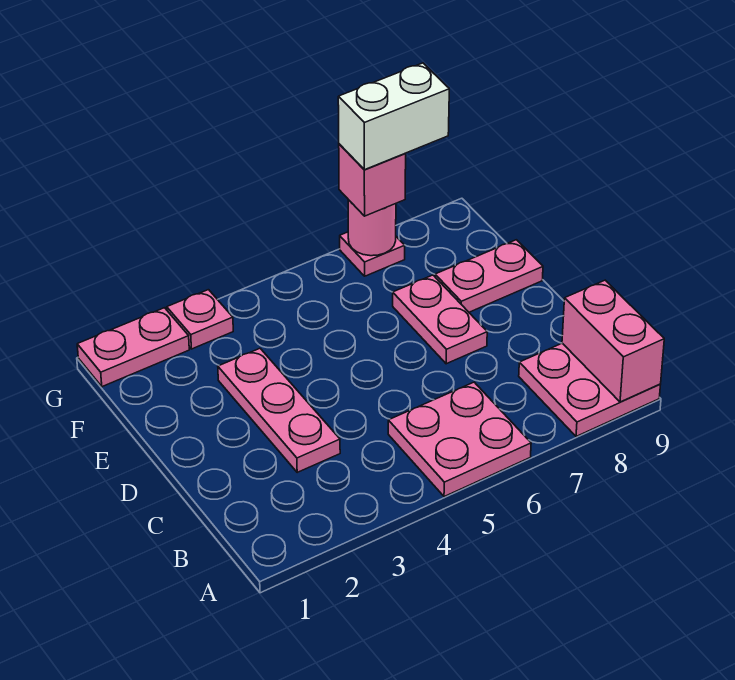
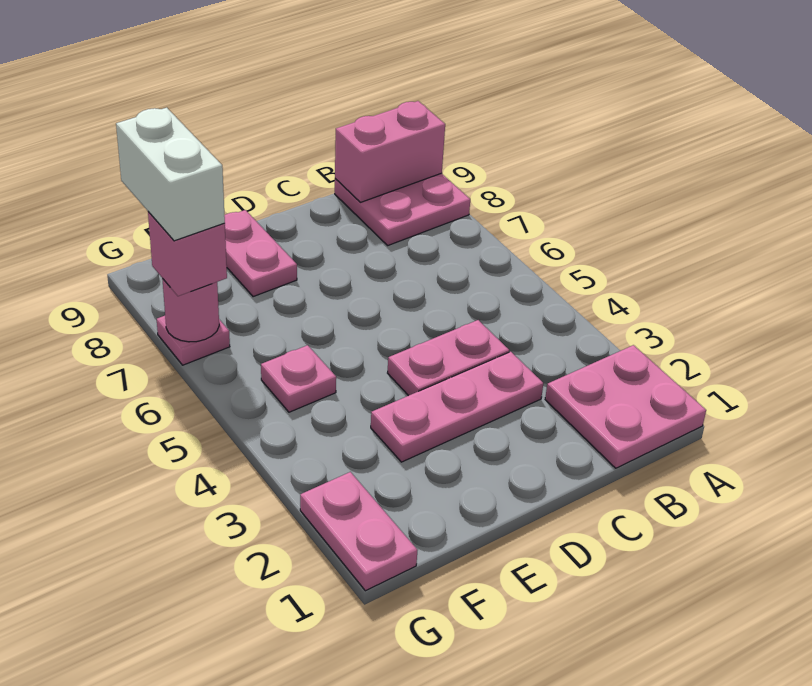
pink plate A5:B6 level 1 -> pink plate A1:B2 level 1
pink plate D7:E7 level 1 -> pink plate C4:D4 level 1
pink plate G3 level 1 -> pink plate F5 level 1

